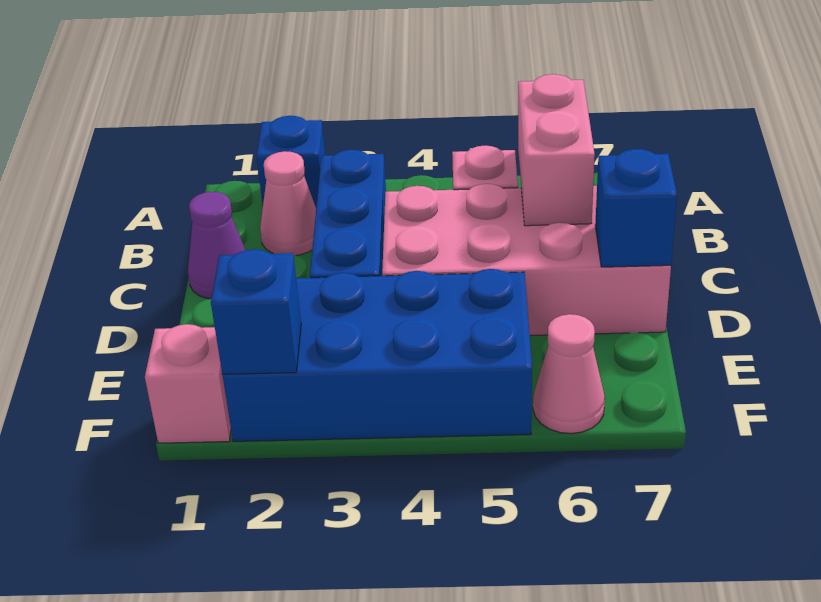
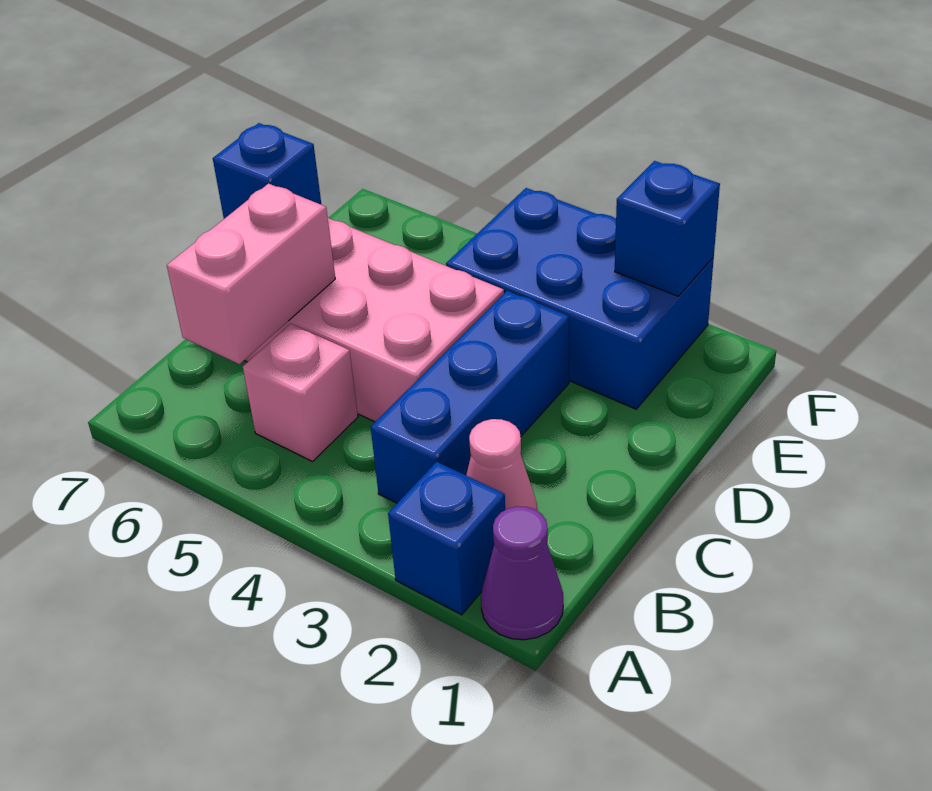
purple cone C1 level 1 -> purple cone A1 level 1
blue brick E2:F5 level 1 -> blue brick E2:F4 level 1
pink brick F1 level 1 -> none
pink cone F6 level 1 -> none

